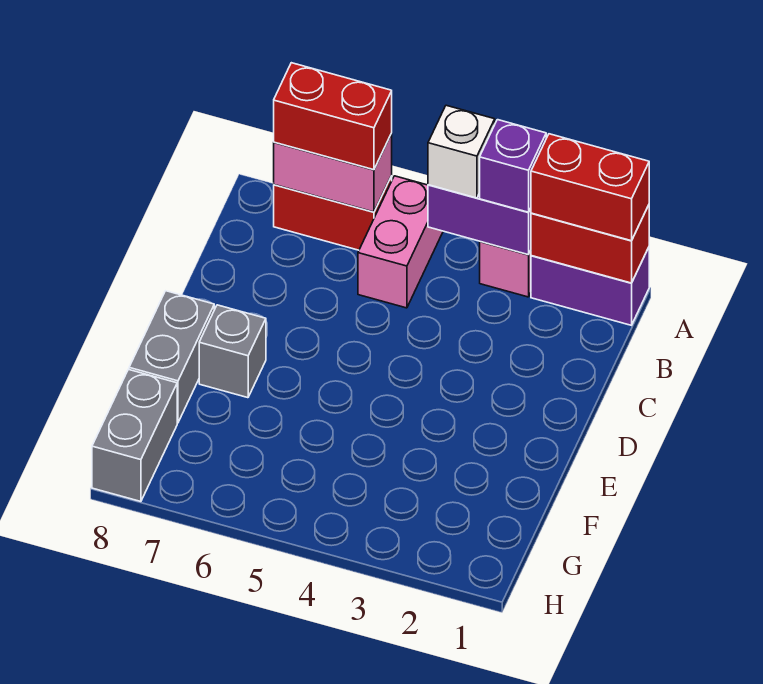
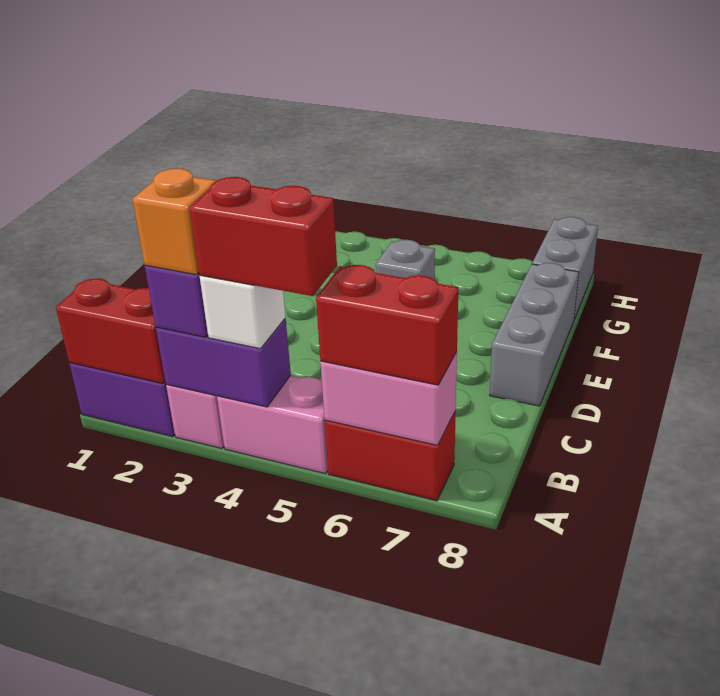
red brick A1:A2 level 3 -> red brick A4:A5 level 4
none -> orange brick A3 level 4
pink brick A5:B5 level 1 -> pink brick A4:A5 level 1
grey brick E7 level 1 -> grey brick F5 level 1
grey brick E8:F8 level 1 -> grey brick D8:F8 level 1

